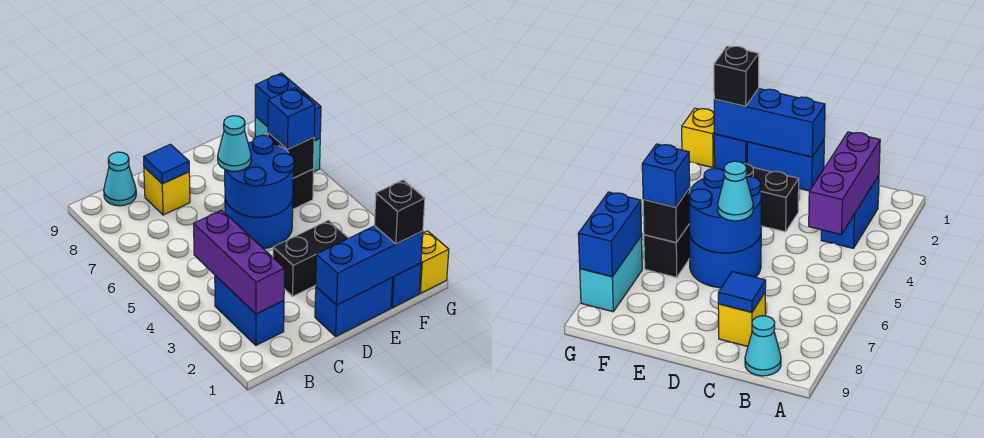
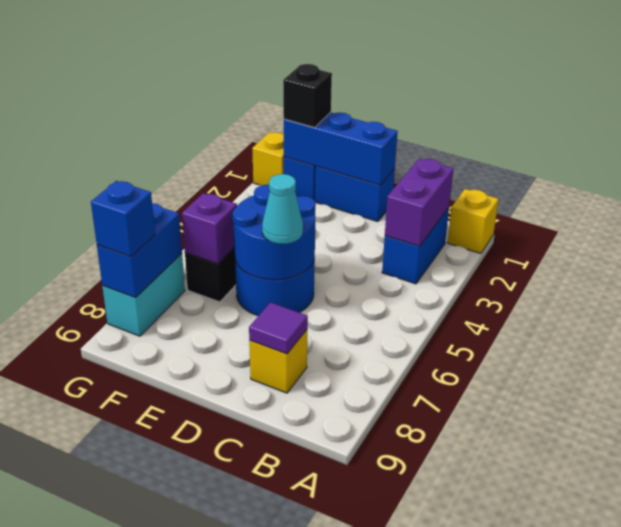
none -> yellow brick A1 level 1
purple brick B2:B4 level 2 -> purple brick B2:B3 level 2
cyan cone B9 level 1 -> none
blue tile C8 level 2 -> purple tile C8 level 2
black brick D3:E3 level 1 -> none
black brick F6 level 2 -> purple brick F6 level 2
blue brick F6 level 3 -> blue brick G8 level 3

